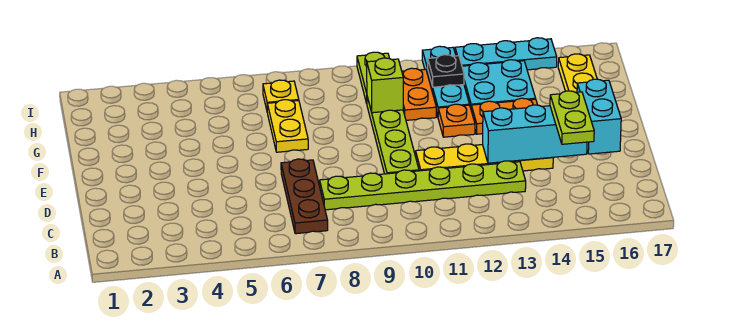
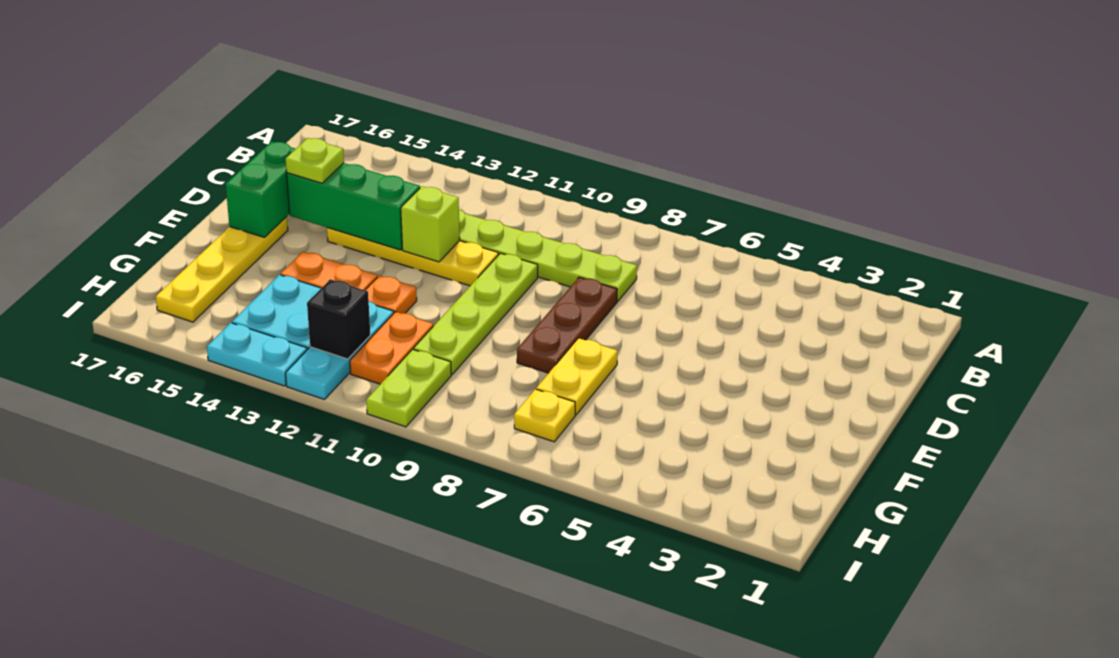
brown plate B7:D7 level 1 -> brown plate D8:F8 level 1
lime plate C15:D15 level 3 -> lime plate D15 level 3
cyan brick D13:D15 level 2 -> green brick D13:D15 level 2
cyan brick D16:E16 level 2 -> green brick D16:E16 level 2
lime brick G10 level 2 -> lime brick D12 level 2
black plate H12 level 2 -> black brick H12 level 2
cyan plate I13:I15 level 1 -> cyan plate I13:I14 level 1

